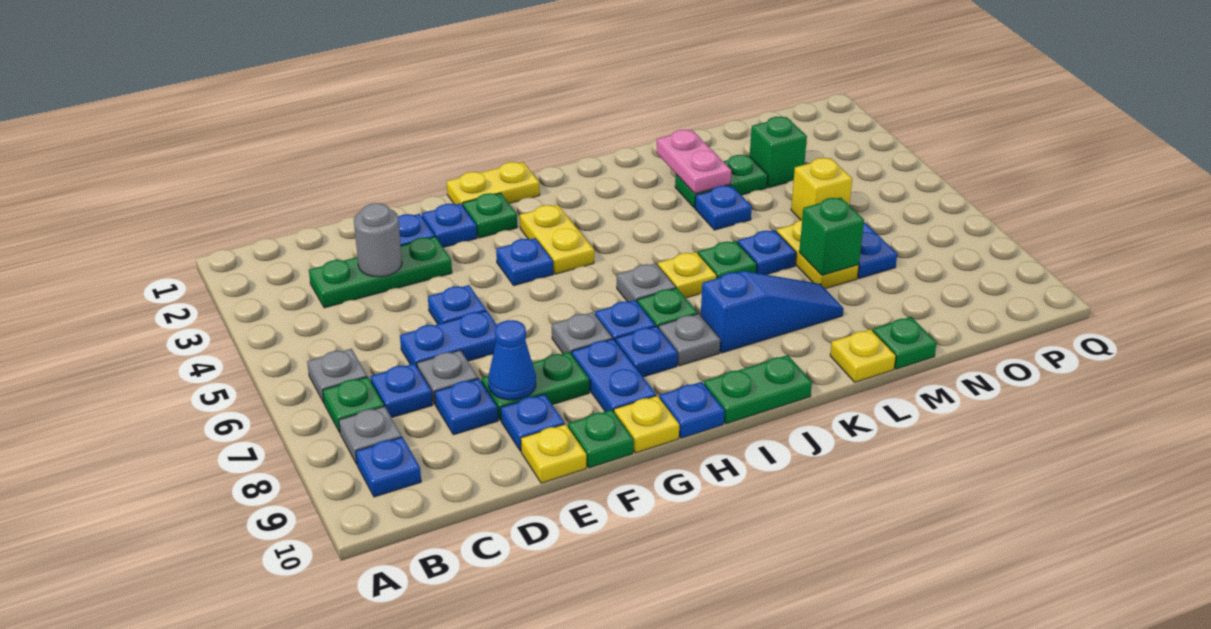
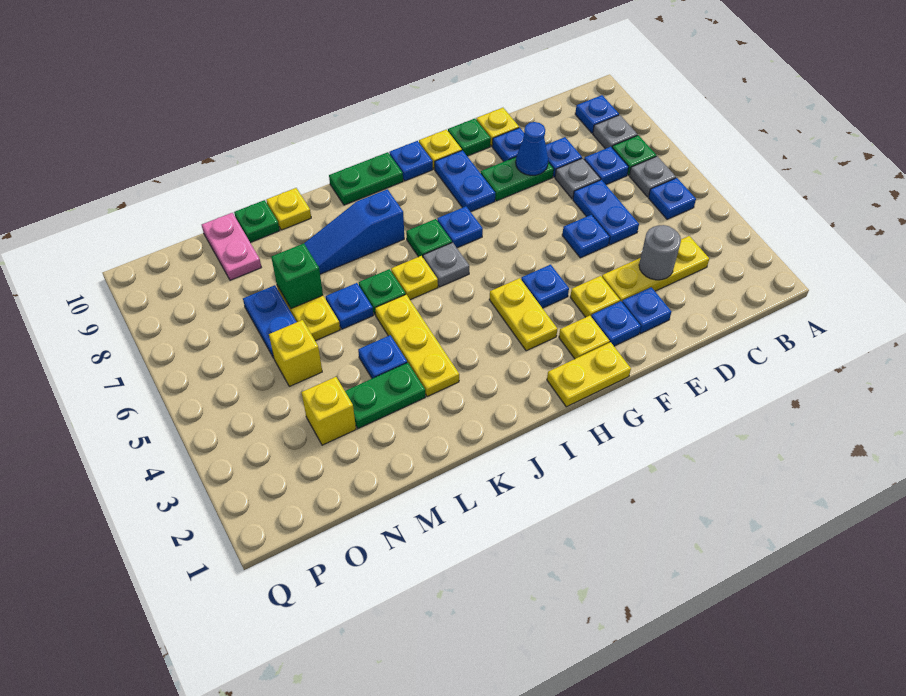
green plate C3:E3 level 1 -> yellow plate C3:E3 level 1
blue plate D6:E6 level 1 -> blue plate D5:D6 level 1
none -> yellow plate F3 level 1
green plate G2 level 1 -> yellow plate G2 level 1
grey plate G7 level 1 -> none
blue plate H8 level 1 -> blue plate B5 level 1
grey plate I8 level 1 -> none
none -> yellow plate K3:K5 level 1
pink plate L2:L3 level 2 -> pink plate N9:N10 level 1
green brick N3 level 1 -> yellow brick N3 level 1

